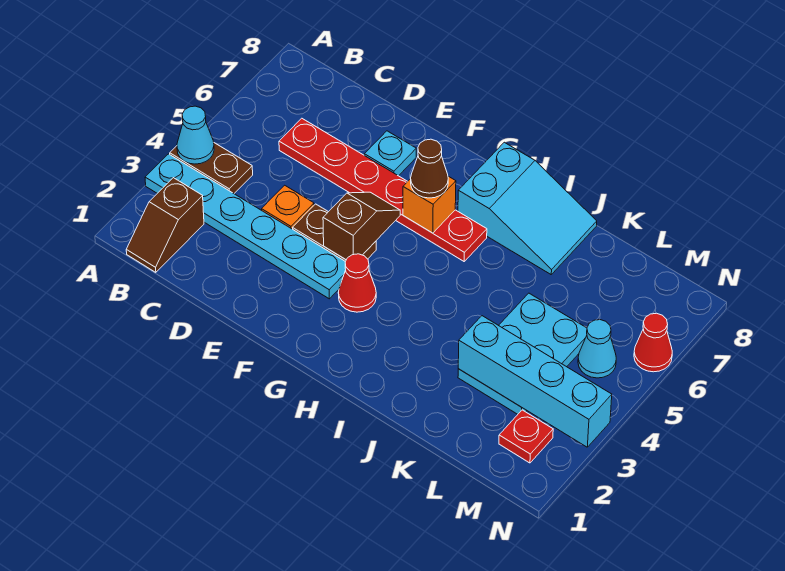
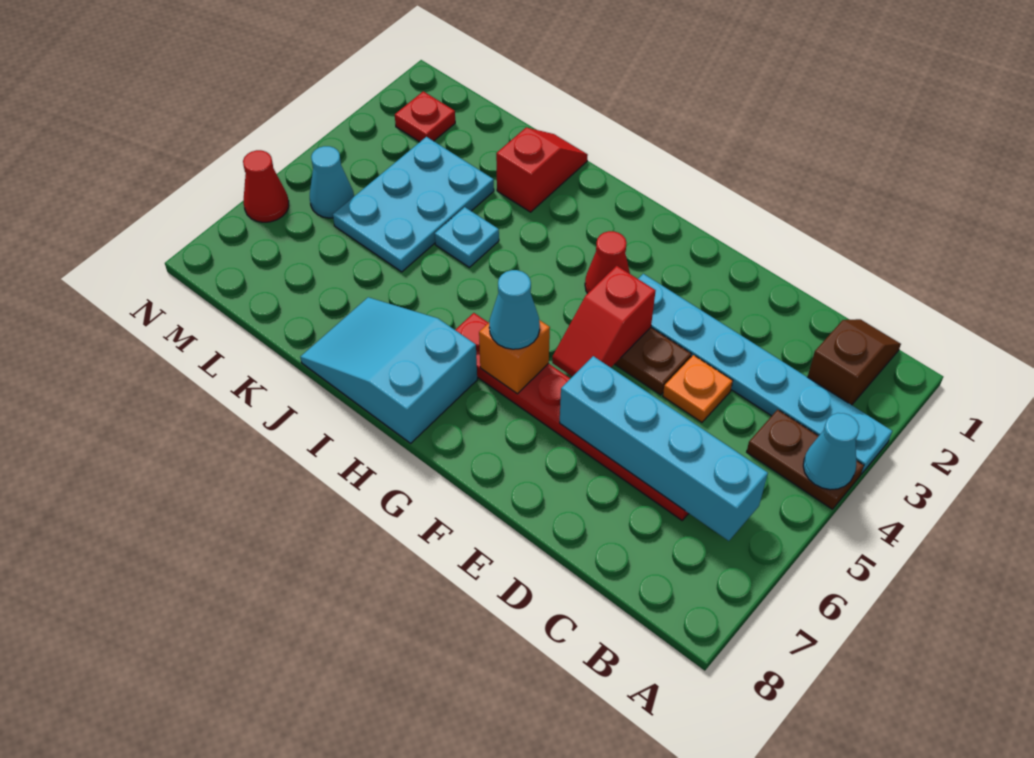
cyan plate E7 level 1 -> cyan plate J4 level 1
brown slope F4:F5 level 2 top 4 -> red slope F4:F5 level 2 top 4
brown cone G6 level 3 -> cyan cone G6 level 3
none -> red slope J1:J2 level 1 top 2
cyan brick K3:N3 level 2 -> cyan brick B6:E6 level 2

